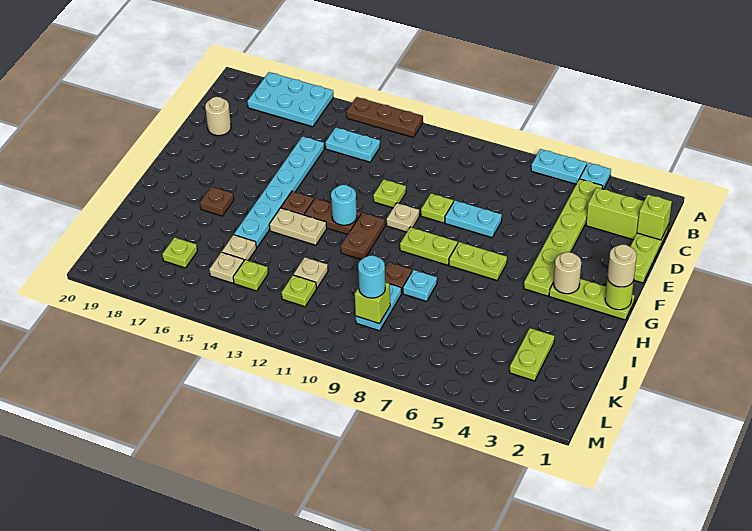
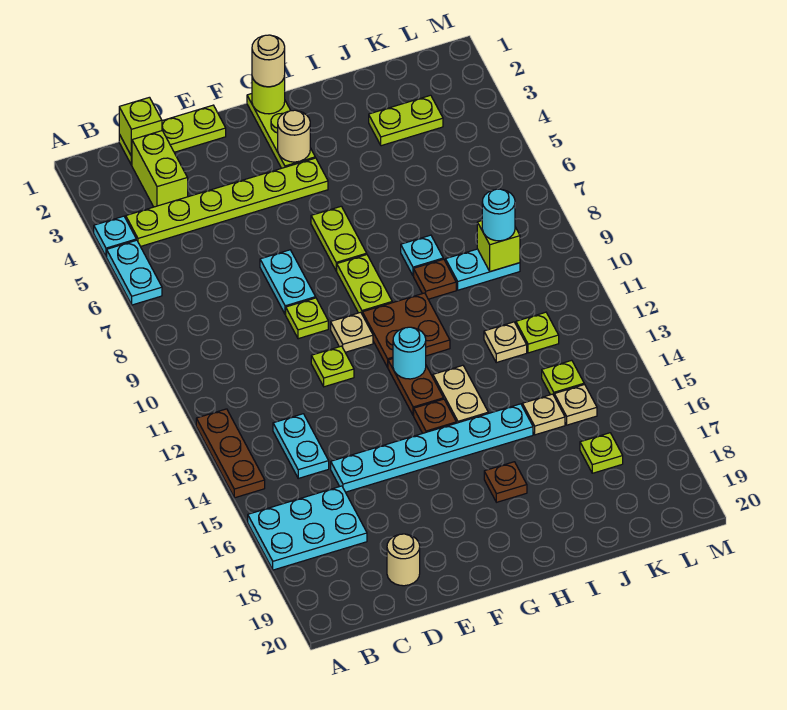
cyan plate A16:B18 level 1 -> cyan plate A16:C17 level 1
brown plate G11:H11 level 1 -> brown plate G10:H11 level 1

